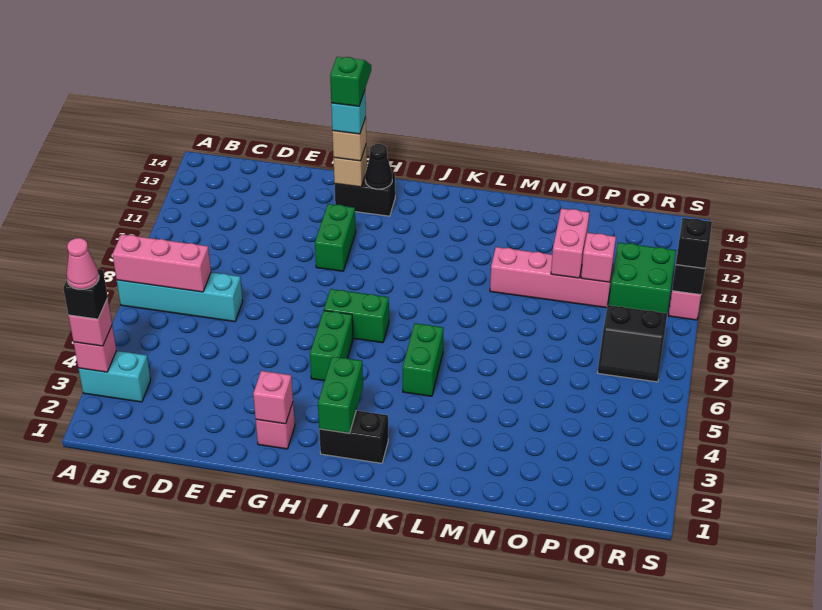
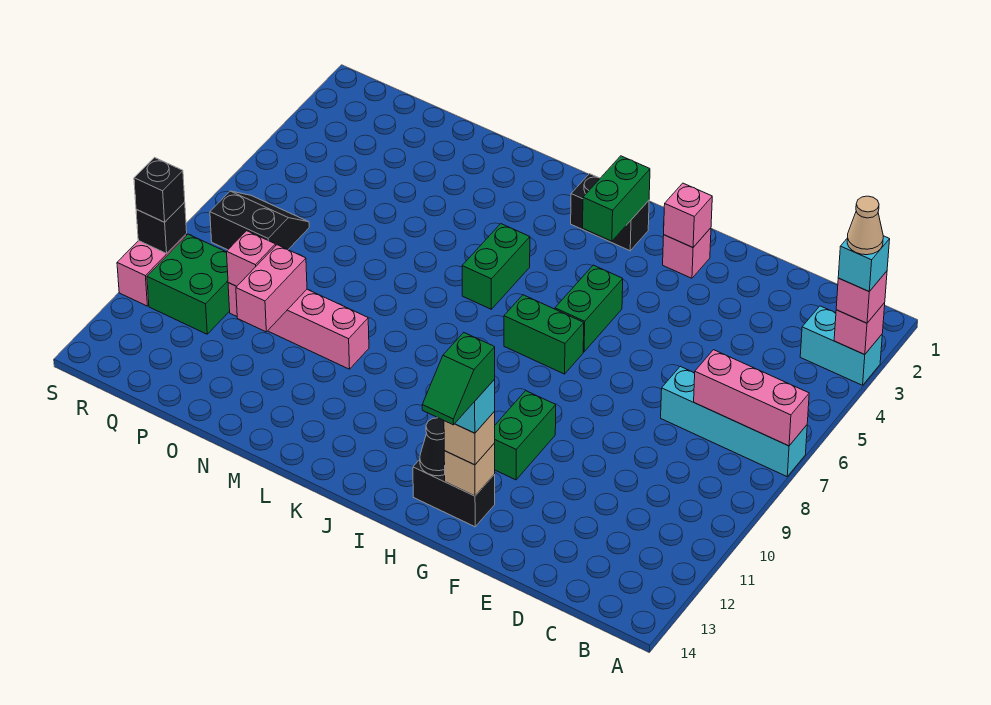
black brick A3 level 4 -> cyan brick A3 level 4
pink cone A3 level 5 -> tan cone A3 level 5

